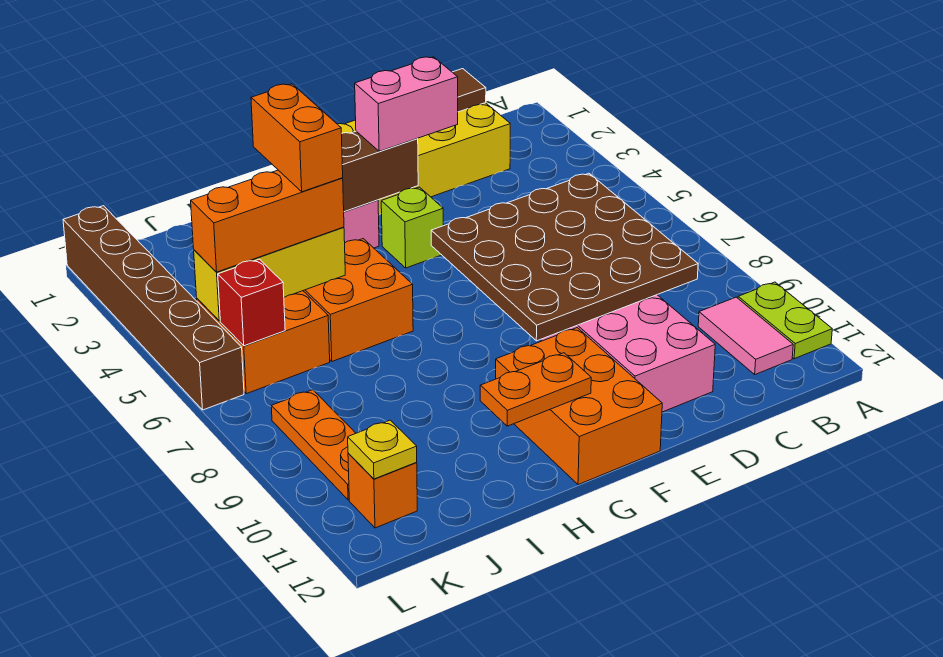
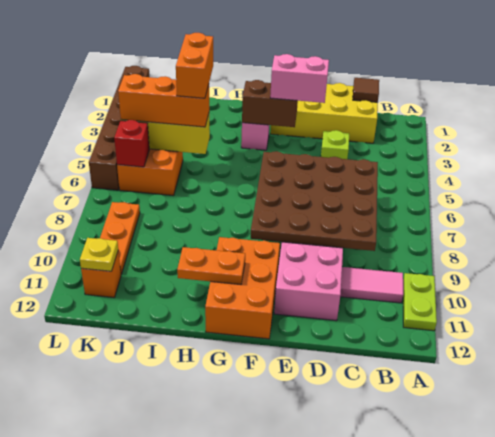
pink tile B10:B11 level 1 -> pink tile B10:C10 level 1
lime brick F4 level 1 -> lime brick D4 level 1
orange brick H5:I6 level 1 -> none

